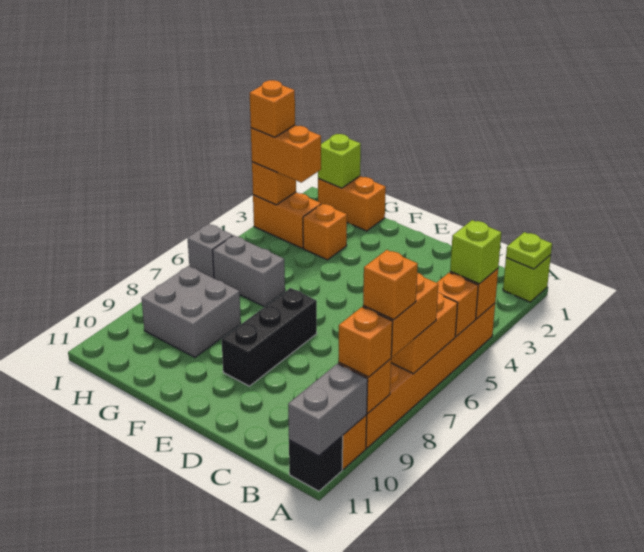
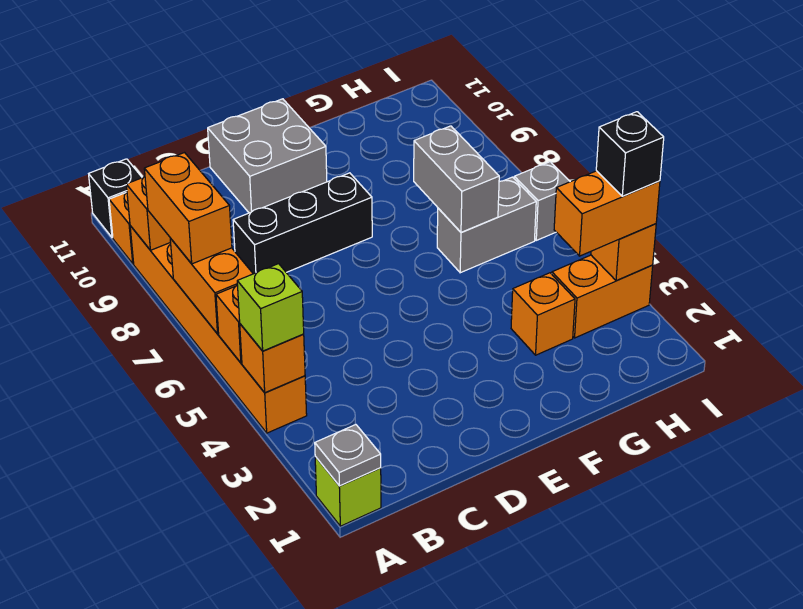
lime plate A1 level 2 -> grey plate A1 level 2
orange brick A8 level 4 -> none
orange brick A9 level 3 -> none
grey brick A10:A11 level 2 -> grey brick G6:G7 level 2
black brick E7:E9 level 1 -> black brick C8:E8 level 1
orange brick G1:H1 level 1 -> none
grey brick G8:H9 level 1 -> grey brick D10:E11 level 1
lime brick H1 level 2 -> none
orange brick I3 level 4 -> black brick I3 level 4

